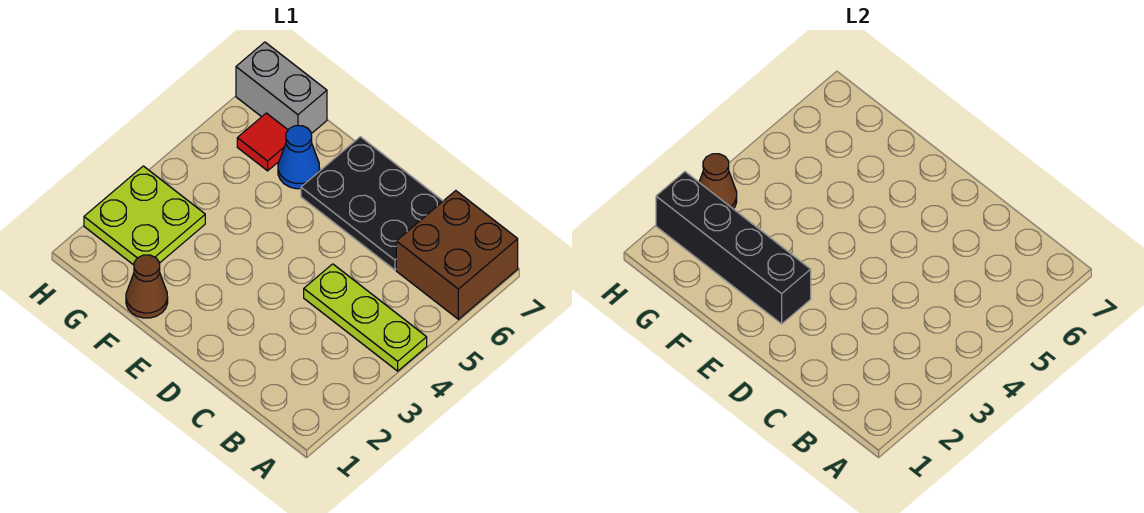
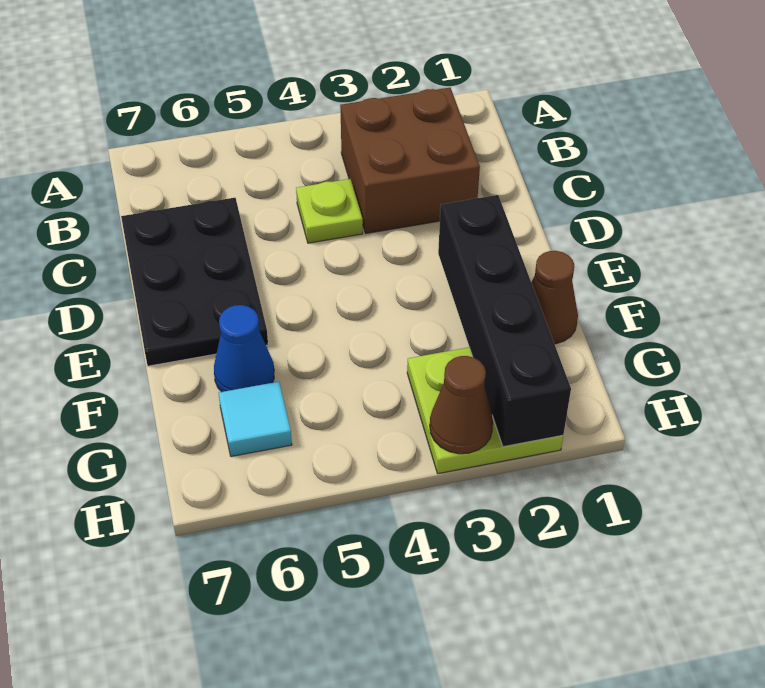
lime plate A4:C4 level 1 -> lime plate C4 level 1
brown brick A6:B7 level 1 -> brown brick B2:C3 level 1
red tile G6 level 1 -> cyan tile G6 level 1
grey brick G7:H7 level 1 -> none

